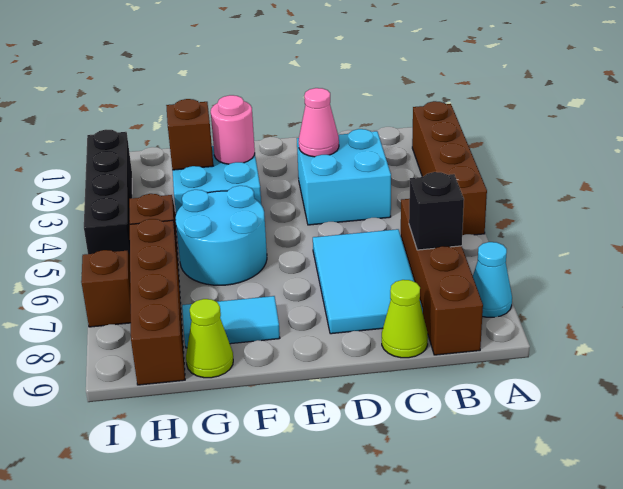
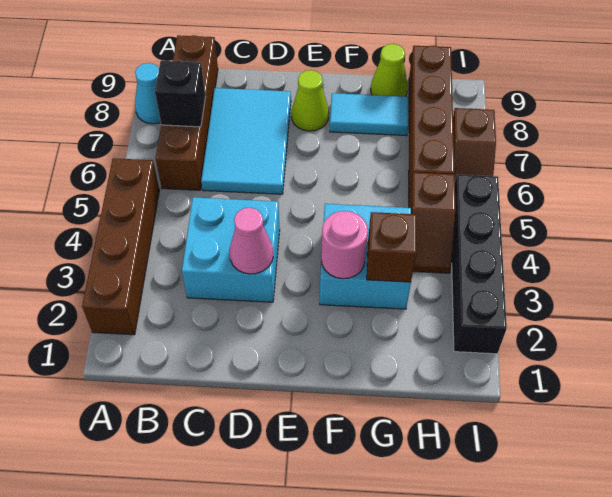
lime cone C9 level 1 -> lime cone E8 level 1
cyan round brick F5:G6 level 1 -> none

